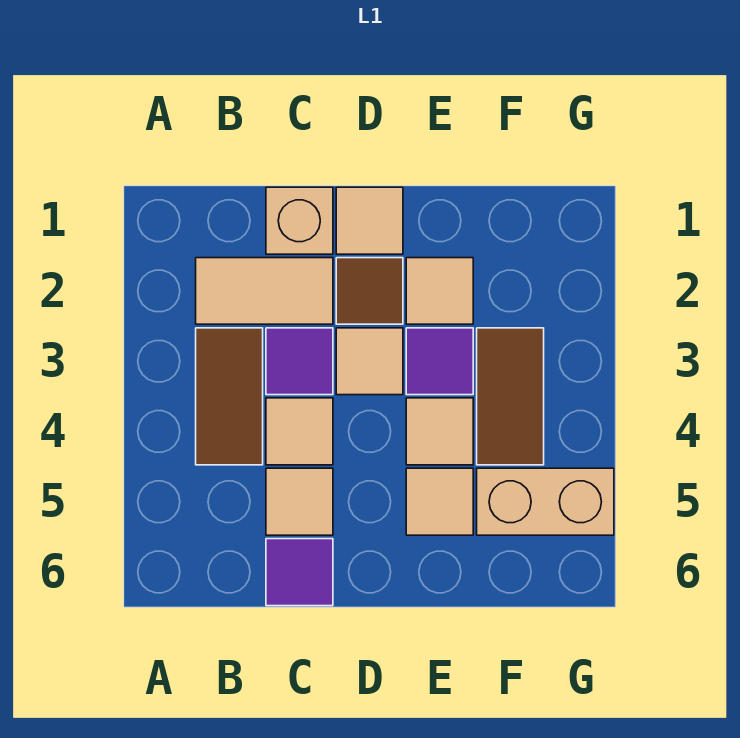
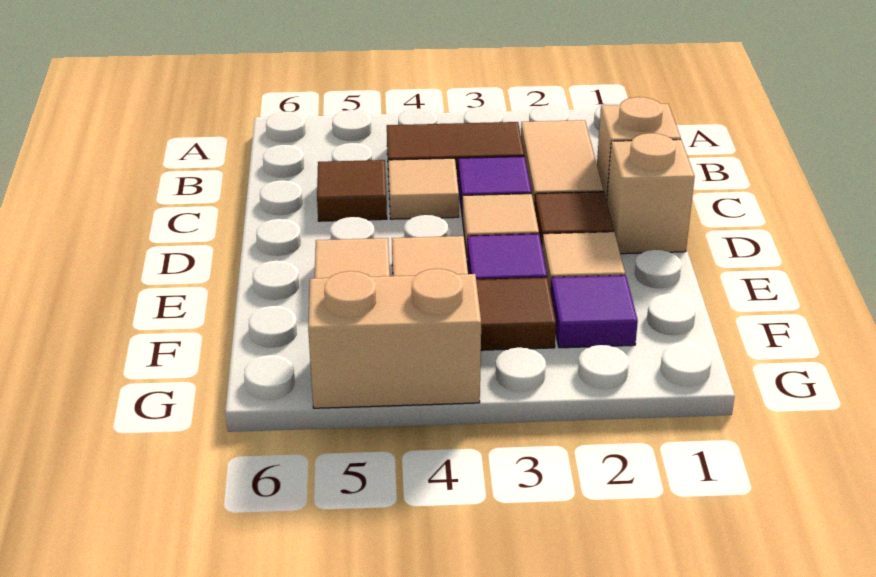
tan tile C5 level 1 -> brown tile C5 level 1
purple tile C6 level 1 -> purple tile F2 level 1
tan tile D1 level 1 -> tan brick D1 level 1
tan brick F5:G5 level 1 -> tan brick G4:G5 level 1

